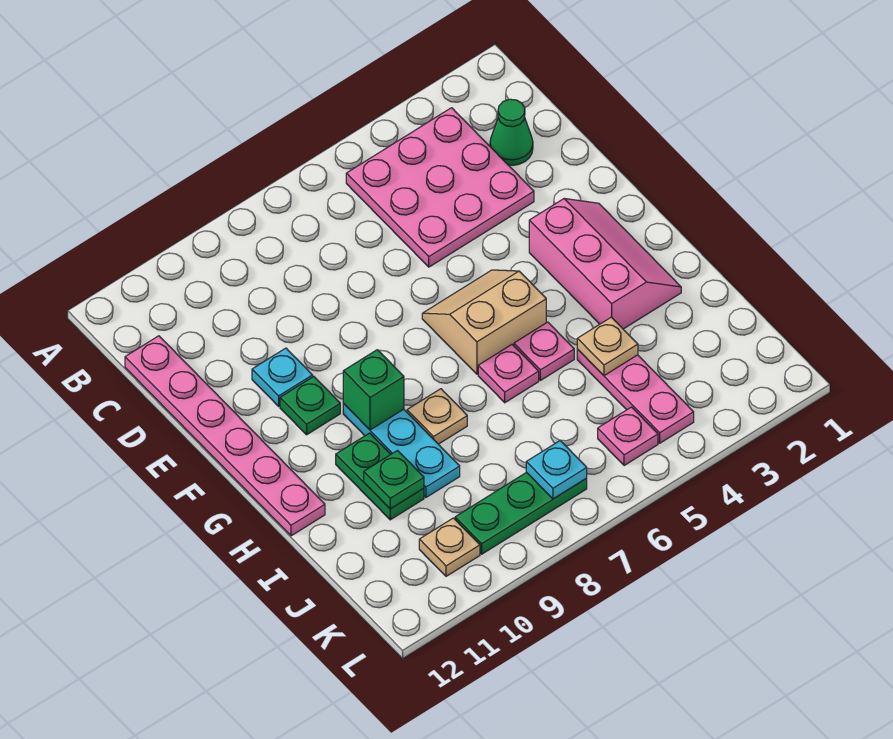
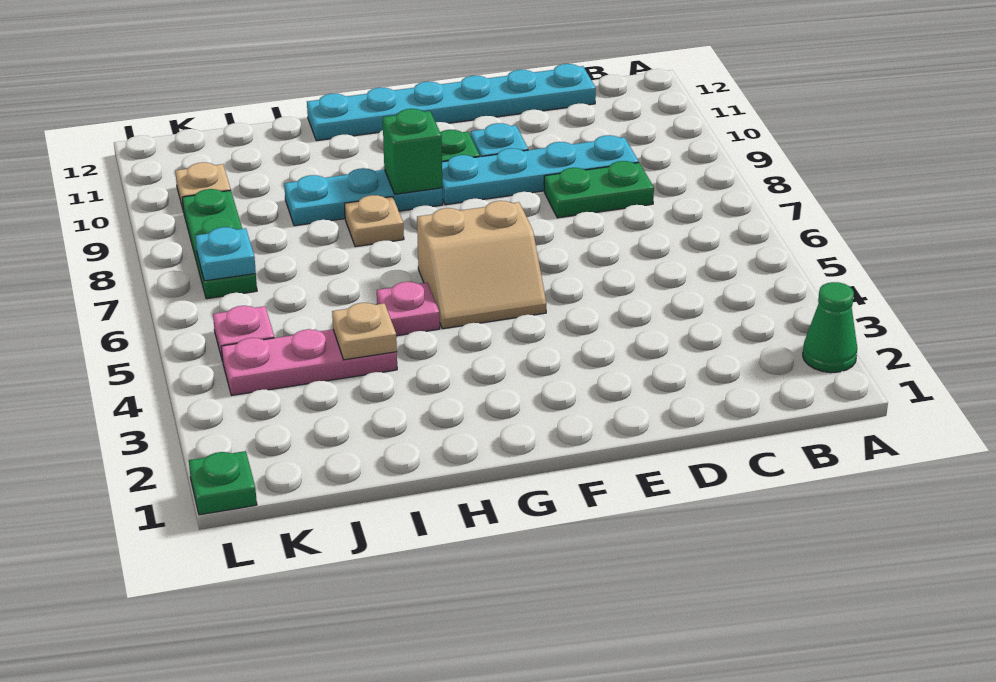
pink plate B3:D5 level 1 -> none
green cone C2 level 1 -> green cone A2 level 1
none -> cyan plate C9:F9 level 1
pink plate C12:H12 level 1 -> cyan plate C12:H12 level 1
pink slope F2:H3 level 1 top 3 -> none
tan slope F5:G6 level 1 top G -> tan slope F5:G6 level 1 top 6
pink plate H6 level 1 -> none
green plate H10:I10 level 1 -> green plate C8:D8 level 1
green plate I10 level 2 -> green plate L1 level 1

